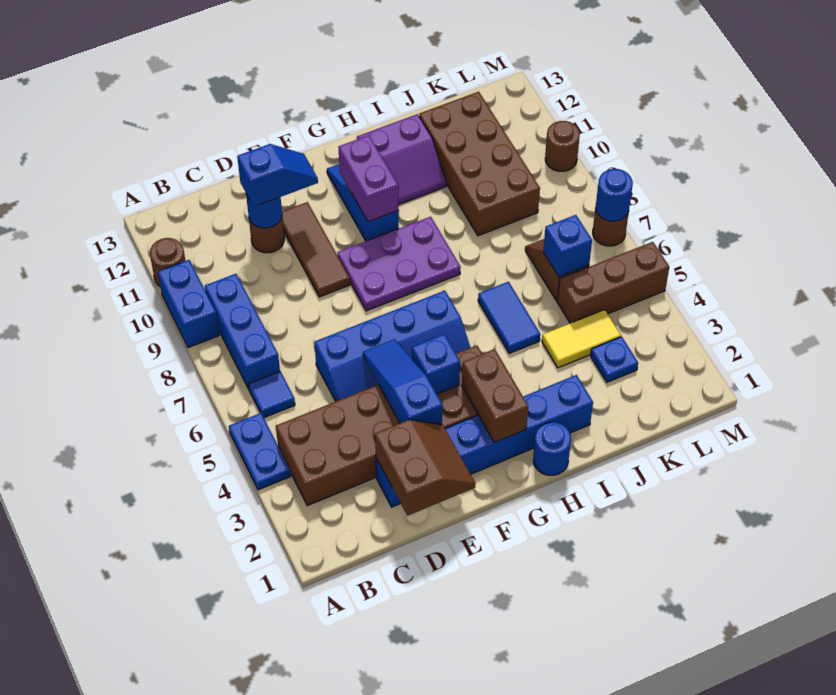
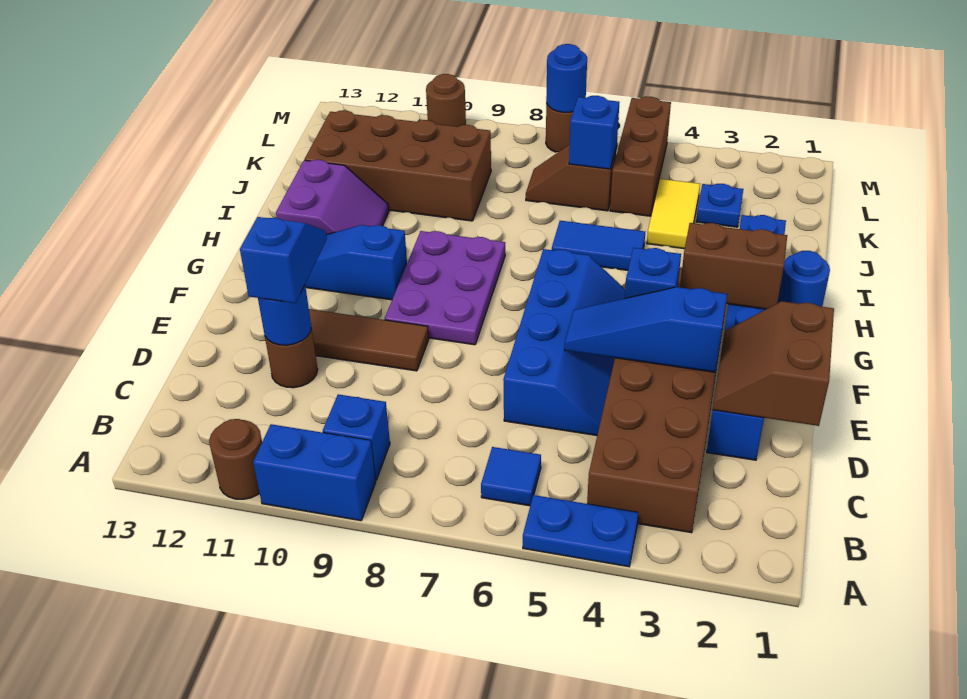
blue brick B7:B9 level 1 -> blue brick B9 level 1
brown slope D1:E2 level 2 top D -> brown slope D1:E2 level 2 top 1
purple brick G10:G11 level 2 -> none

